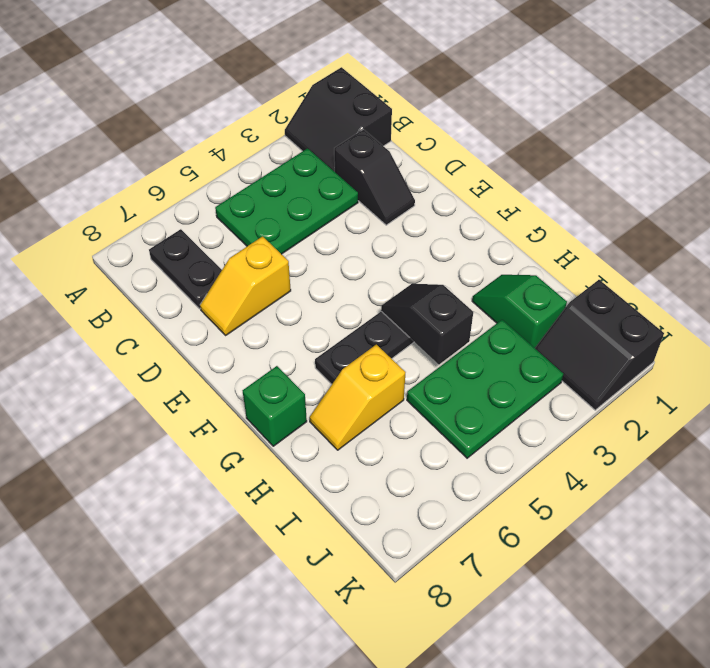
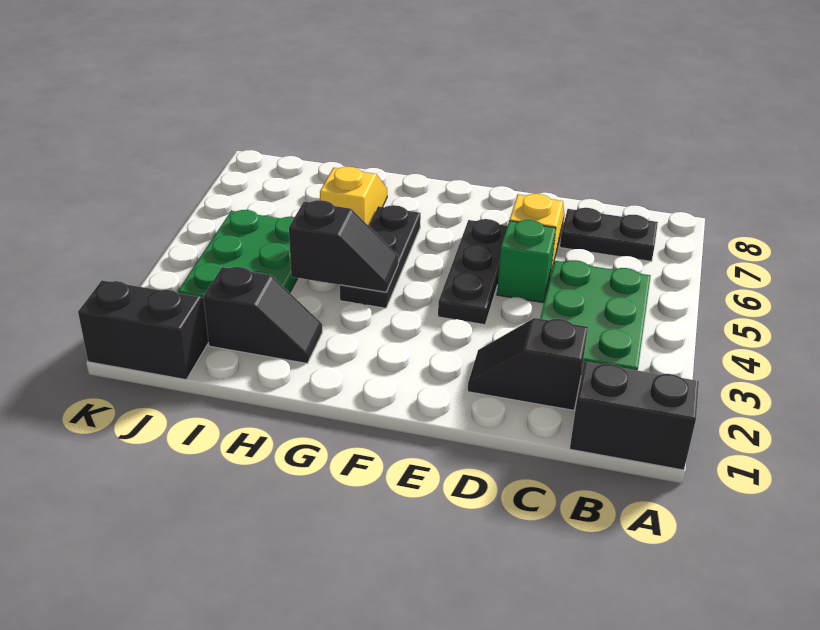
none -> black plate E4:E6 level 1
green brick G8 level 1 -> green brick D5 level 1
green slope H2:I2 level 1 top I -> black slope H2:I2 level 1 top I

